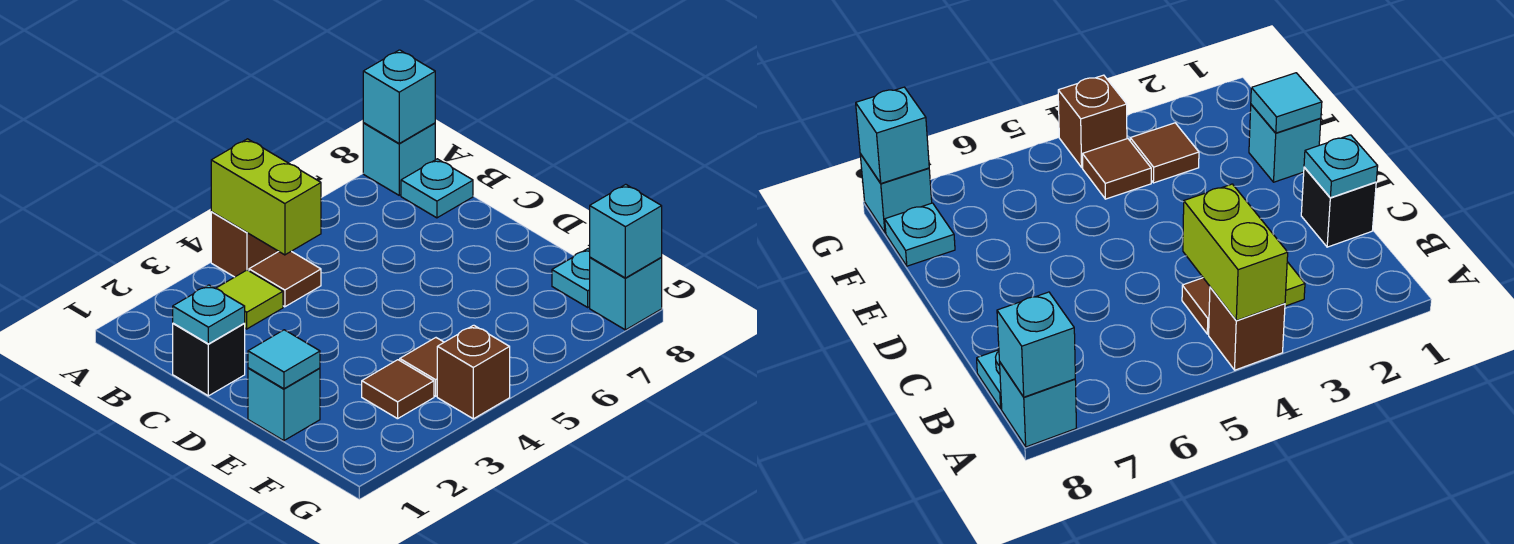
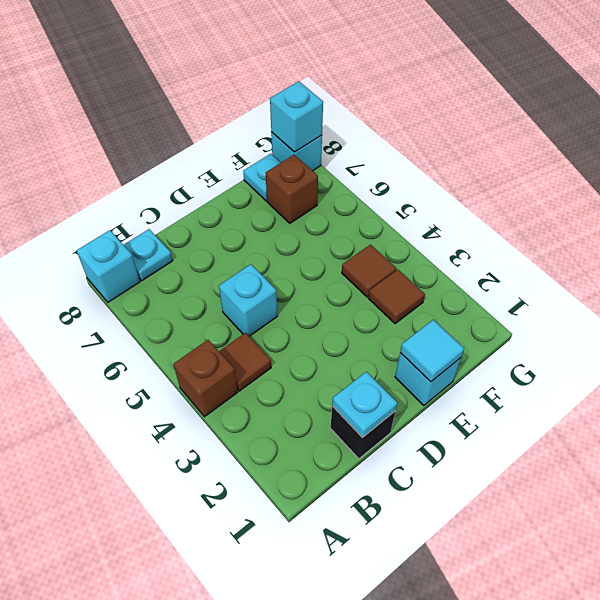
lime brick A4:B4 level 2 -> none
cyan brick A8 level 2 -> cyan brick C5 level 1
lime tile B3 level 1 -> none
brown brick G4 level 1 -> brown brick F7 level 1

